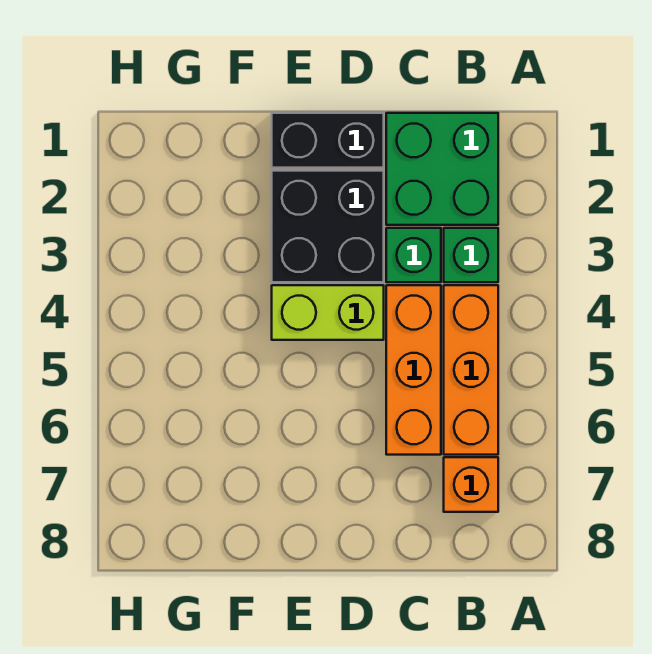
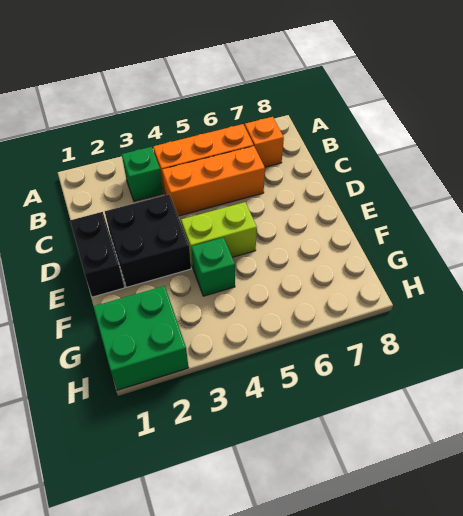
green brick B1:C2 level 1 -> green brick G1:H2 level 1
green brick C3 level 1 -> green brick F4 level 1
lime brick D4:E4 level 1 -> lime brick E4:E5 level 1

